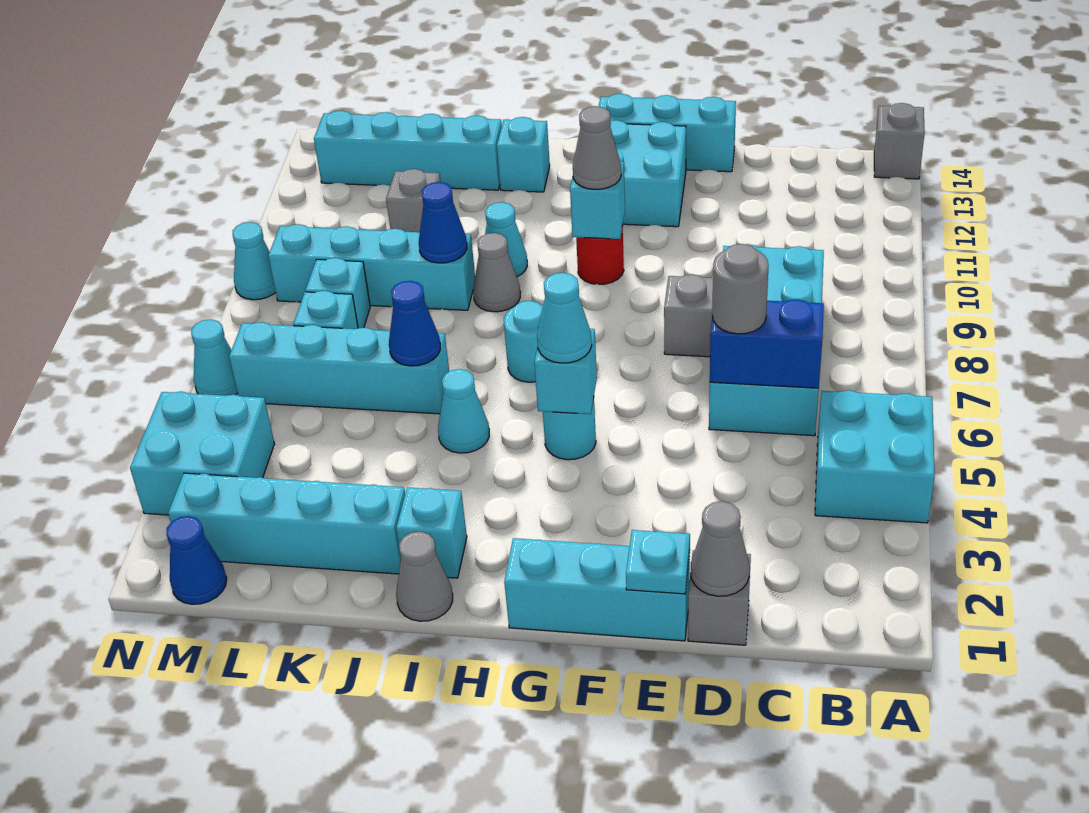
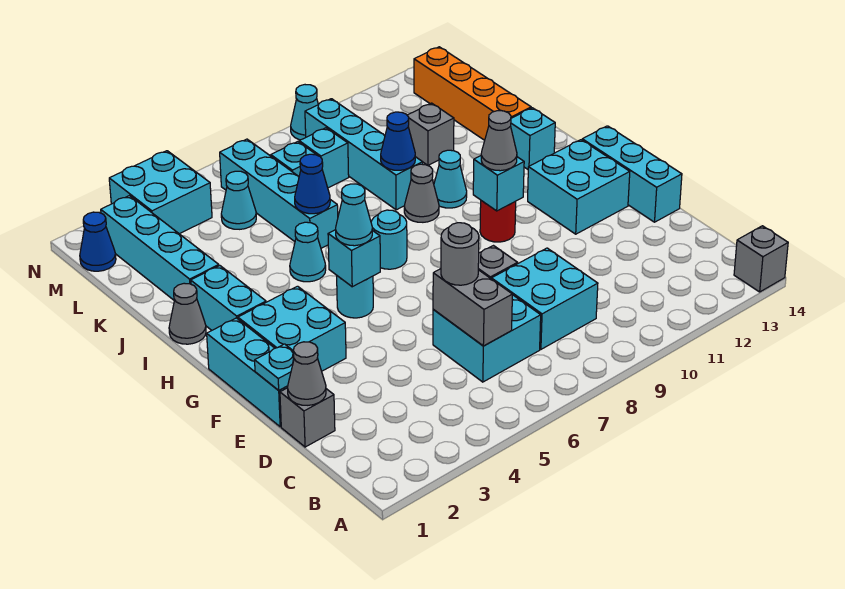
cyan brick A4:B5 level 1 -> cyan brick F2:G3 level 1
blue brick C6:D6 level 2 -> grey brick C6:D6 level 2
cyan brick I2 level 1 -> cyan brick H2:I2 level 1
cyan brick J13:M13 level 1 -> orange brick J13:M13 level 1
cyan cone N6 level 1 -> cyan cone L5 level 1

